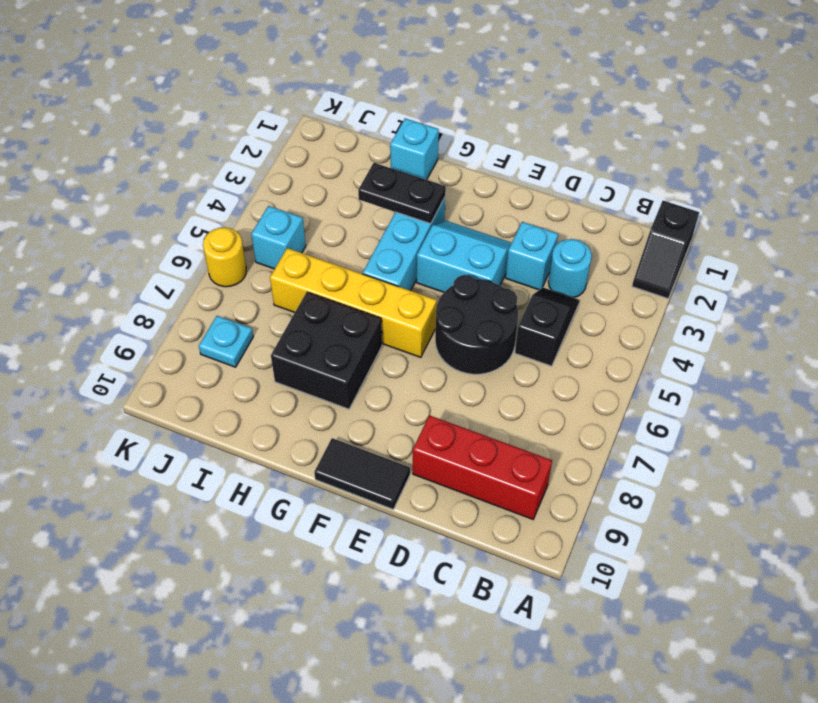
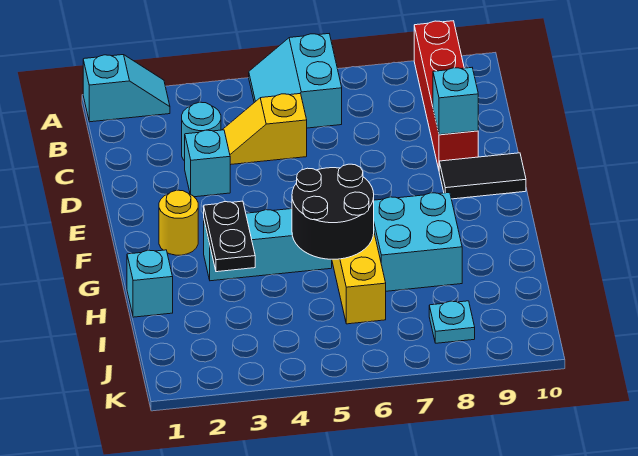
black slope A1:A2 level 1 top 1 -> cyan slope A1:A2 level 1 top 1
red brick B9:D9 level 1 -> red brick A9:D9 level 1
black slope C4:C5 level 1 top 5 -> yellow slope C4:C5 level 1 top 5
black round brick D5:E6 level 1 -> black round brick G5:H6 level 2
cyan slope E3:F4 level 1 top 4 -> cyan slope A5:B6 level 1 top 6
black tile E10:F10 level 1 -> black tile E9:E10 level 1
black brick G7:H8 level 1 -> cyan brick G7:H8 level 1
cyan brick J5 level 1 -> cyan brick D9 level 2
yellow round brick K6 level 1 -> yellow round brick F2 level 1

